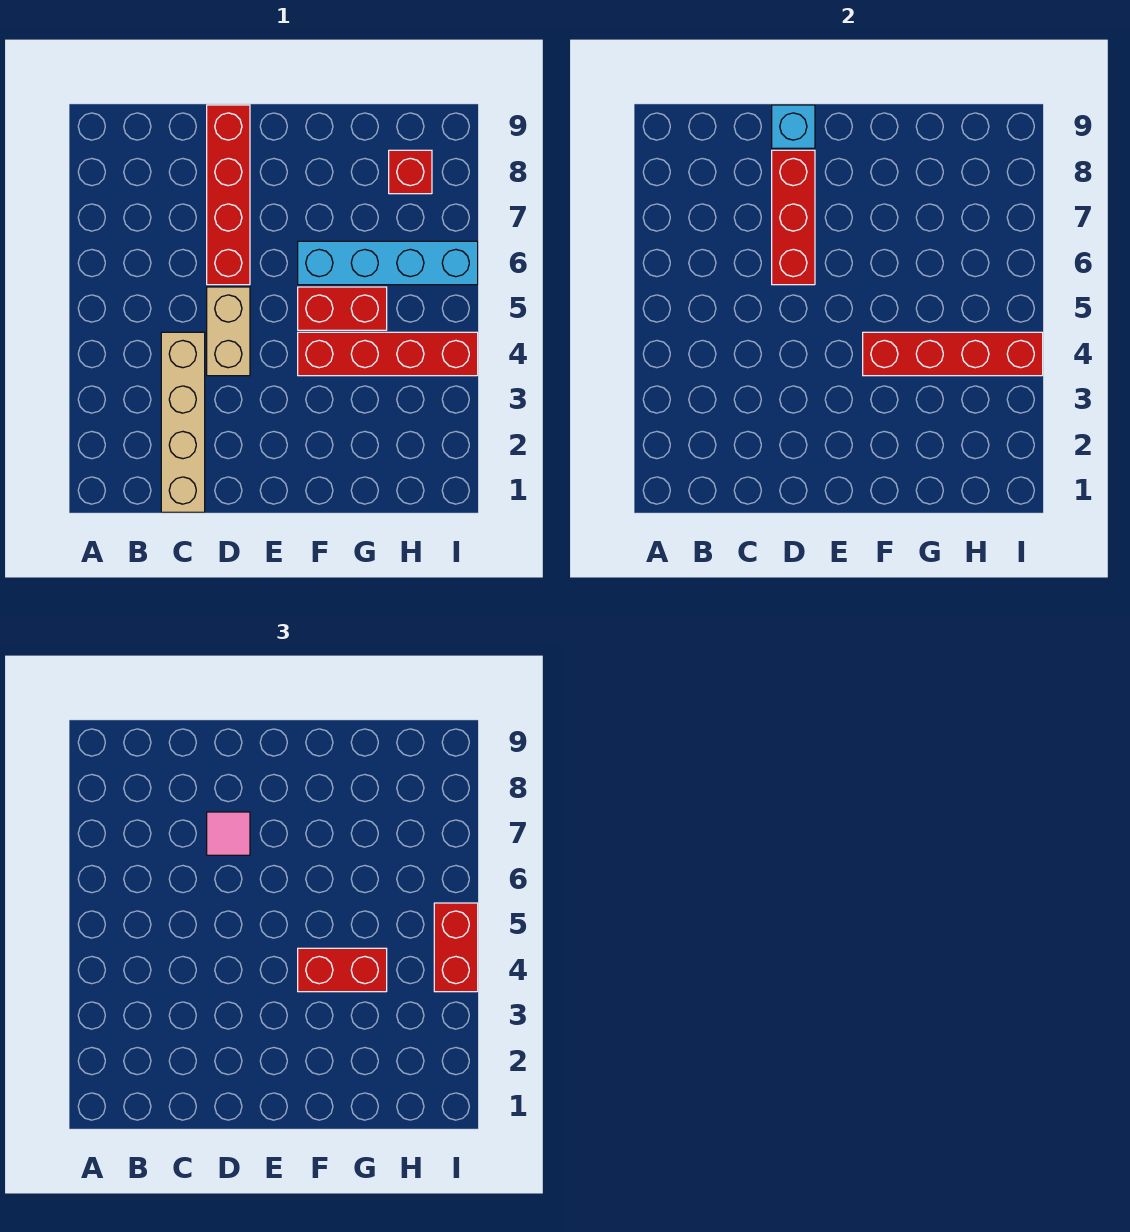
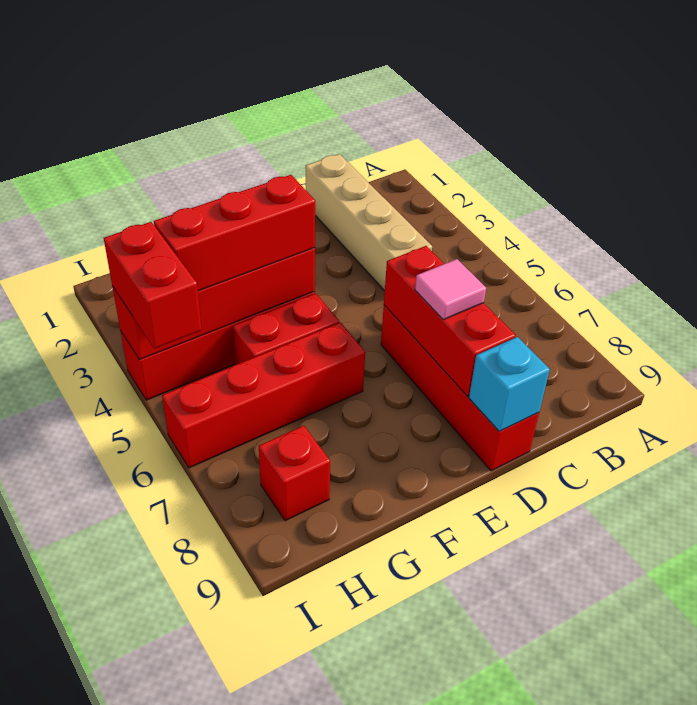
tan brick D4:D5 level 1 -> none
red brick F4:G4 level 3 -> red brick F4:H4 level 3
cyan brick F6:I6 level 1 -> red brick F6:I6 level 1

